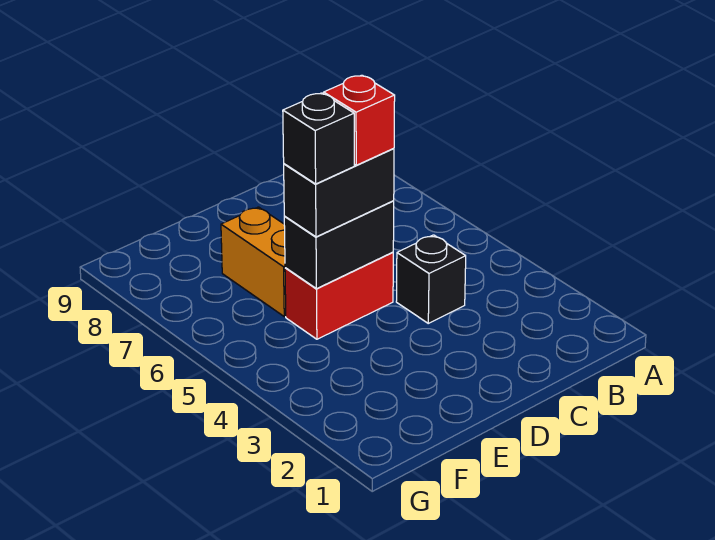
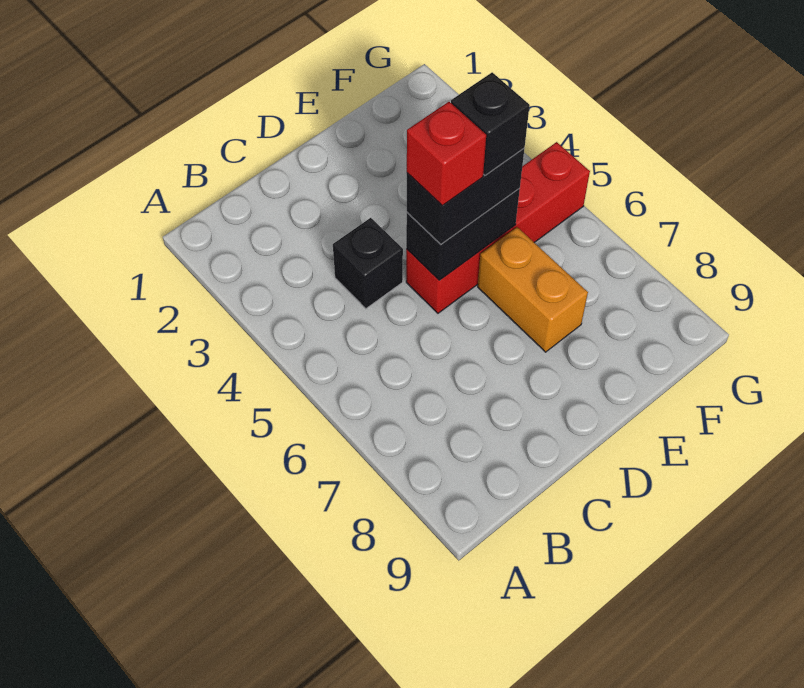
red brick D5:E5 level 1 -> red brick D5:G5 level 1

